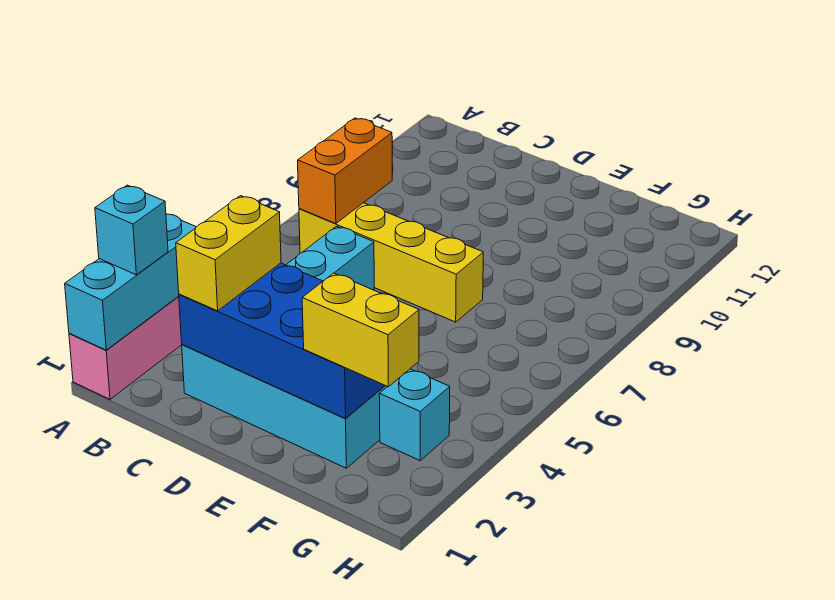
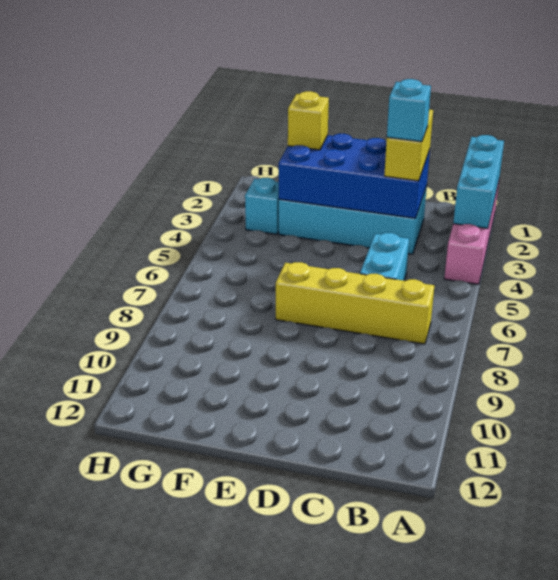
cyan brick A2 level 3 -> cyan brick C3 level 4
orange brick B7:B8 level 2 -> none
yellow brick F2:G2 level 3 -> yellow brick F2 level 3

